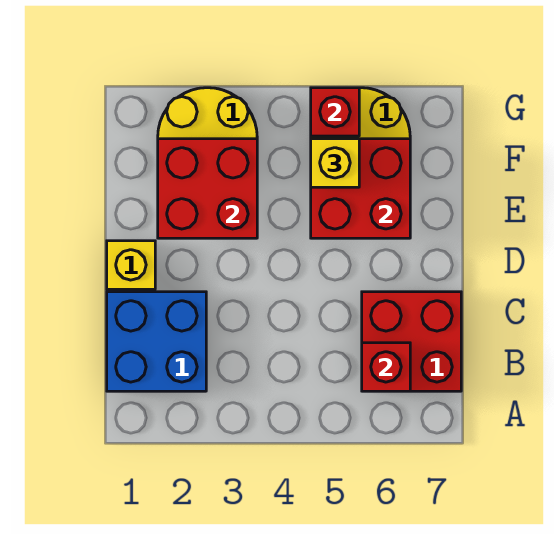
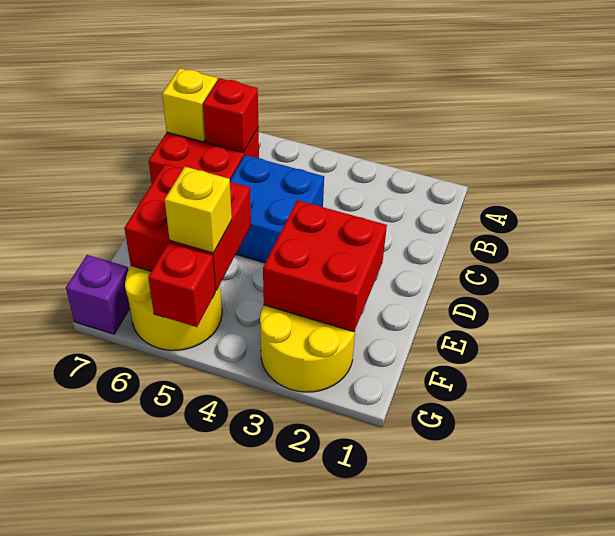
blue brick B1:C2 level 1 -> blue brick C4:D5 level 1
yellow brick D1 level 1 -> yellow brick B7 level 2
none -> purple brick G7 level 1

